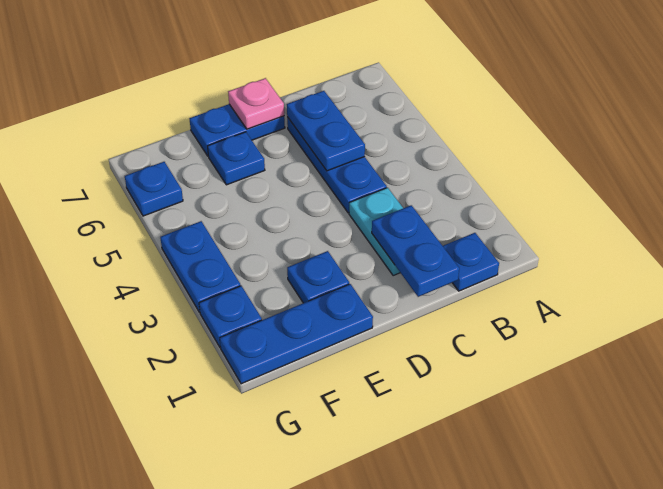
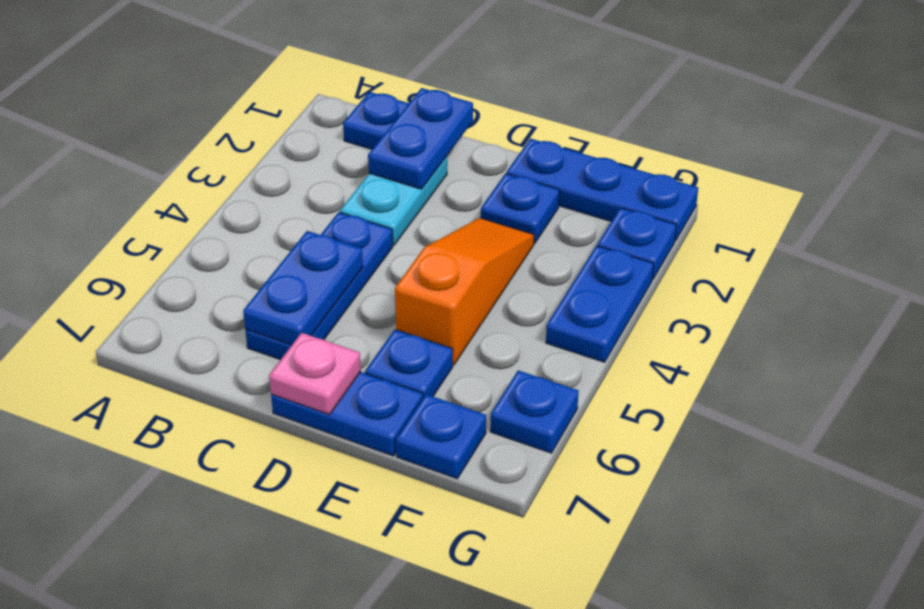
none -> orange slope E3:E5 level 1 top 5
none -> blue plate F7 level 1

